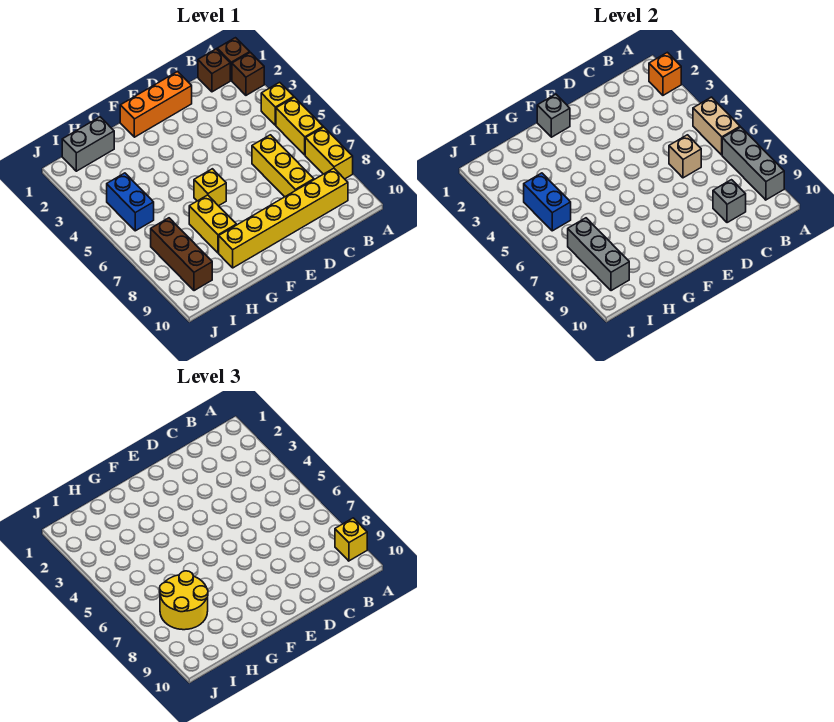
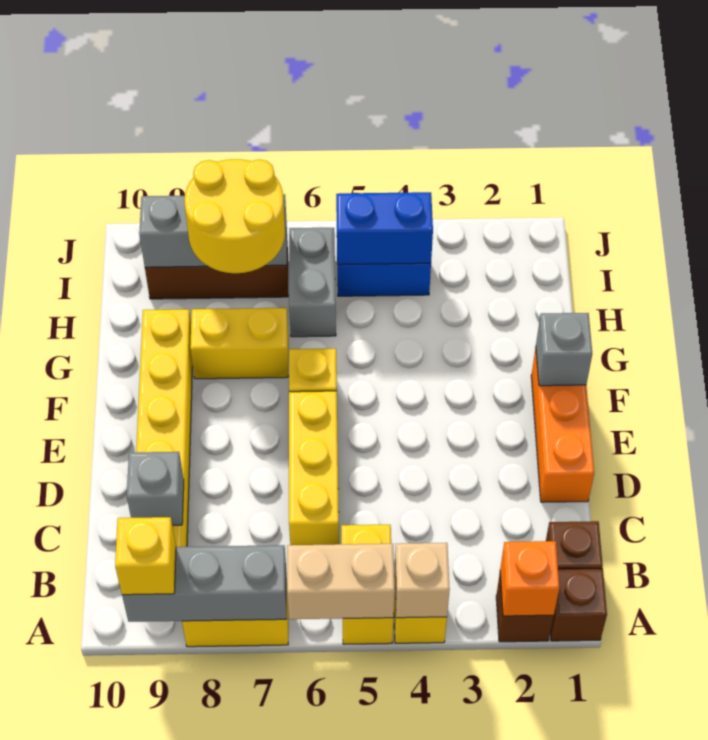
yellow brick A5:A6 level 1 -> yellow brick A5:B5 level 1
yellow brick C6:C8 level 1 -> yellow brick C6:E6 level 1
tan brick C6 level 2 -> tan brick A4 level 2
grey brick H1:I1 level 1 -> grey brick H6:I6 level 1

